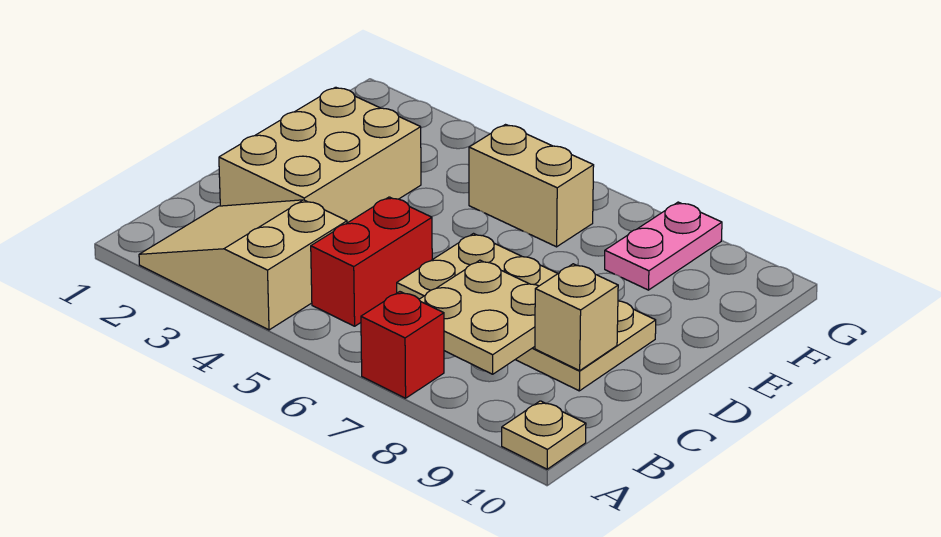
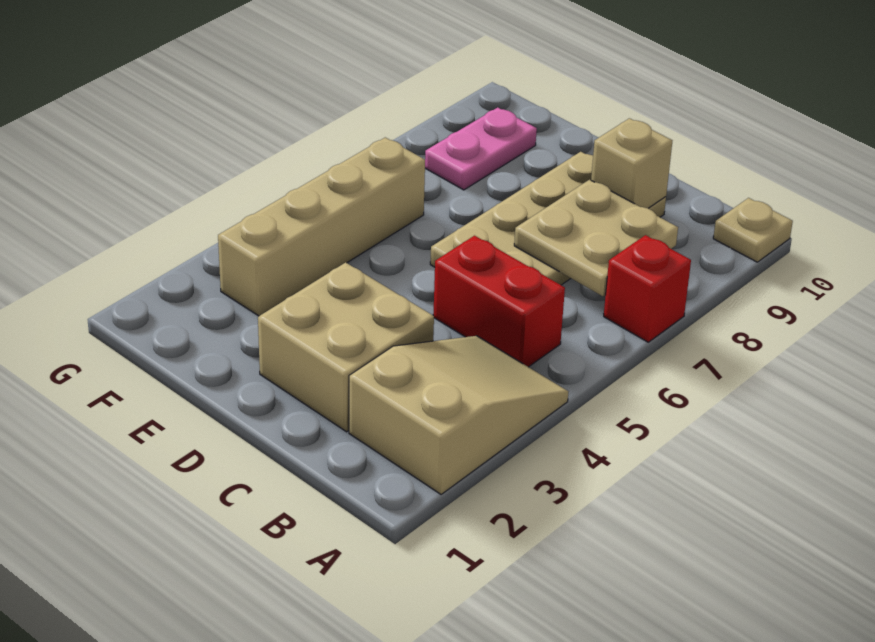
tan slope A2:B4 level 1 top 4 -> tan slope A2:B4 level 1 top 2
tan brick C2:E3 level 1 -> tan brick C2:D3 level 1
tan brick F5:F6 level 1 -> tan brick F3:F6 level 1
pink plate F8:G8 level 1 -> pink plate F8:F9 level 1

